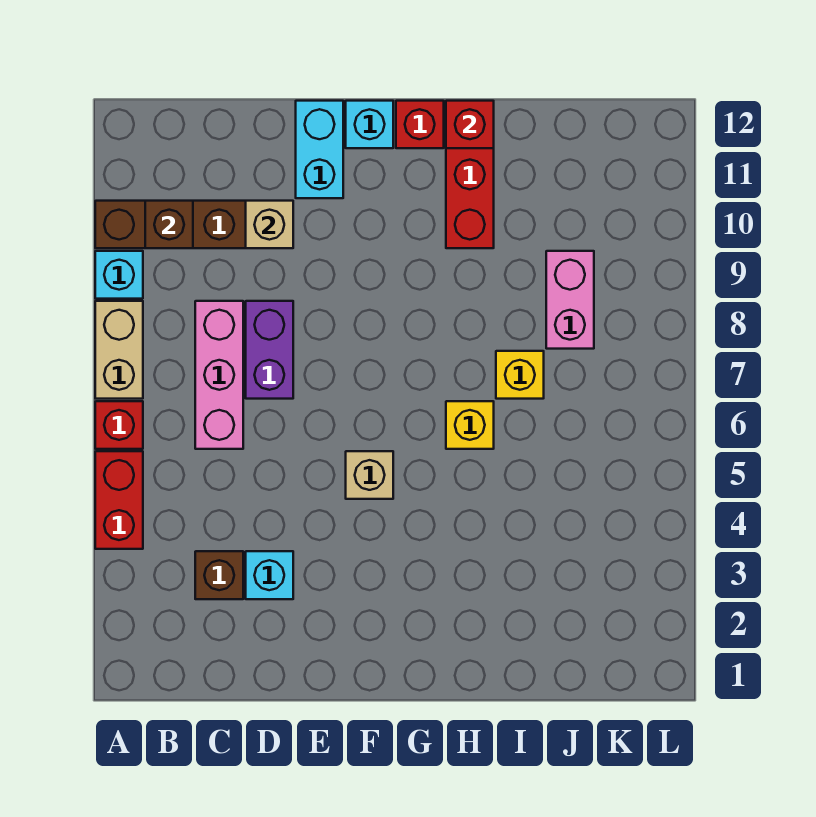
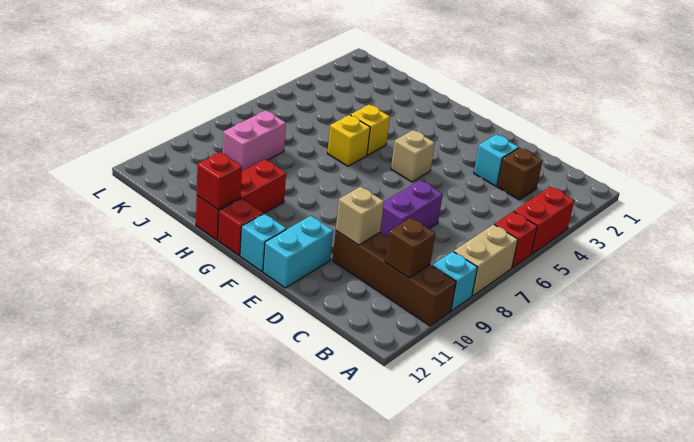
pink brick C6:C8 level 1 -> none
yellow brick I7 level 1 -> yellow brick H5 level 1

